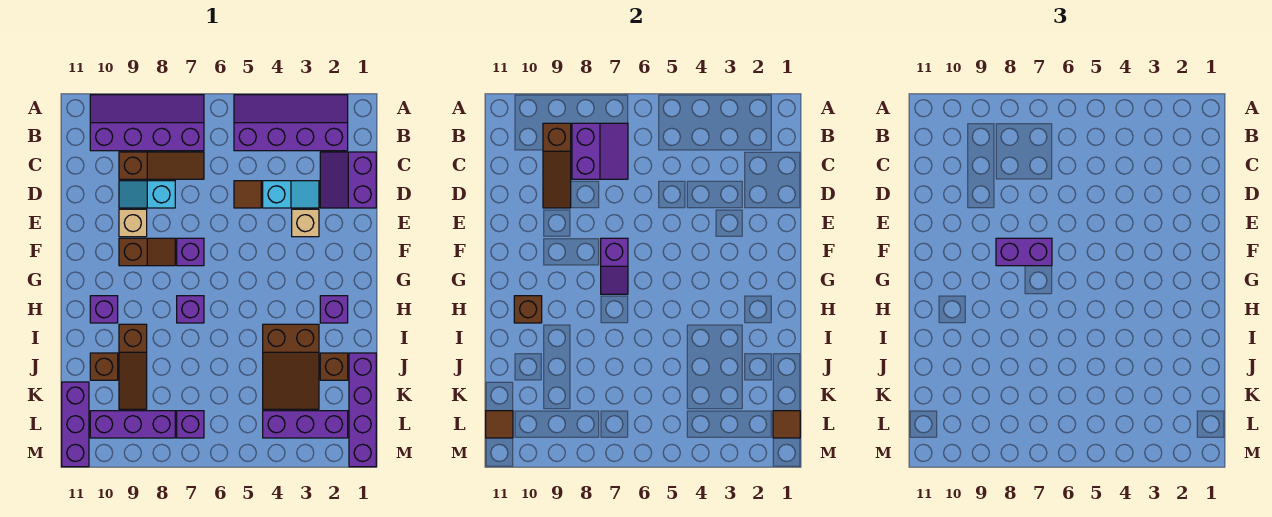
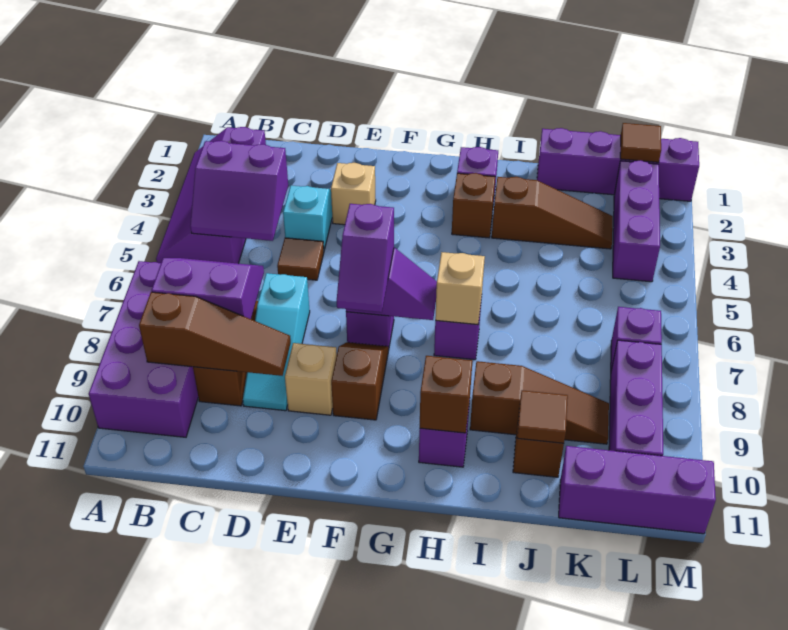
purple slope A7:B10 level 1 top B -> purple brick A7:B10 level 1
purple slope C1:D2 level 1 top 1 -> purple slope B4:C5 level 2 top 4
cyan slope D8:D9 level 1 top 8 -> cyan slope D7:D9 level 1 top 7
purple brick F7:F8 level 3 -> purple slope F7:F8 level 3 top 7
none -> tan brick H7 level 2
brown slope I3:K4 level 1 top I -> brown slope I3:K3 level 1 top I
brown brick J2 level 1 -> brown brick H3 level 1
brown tile L11 level 2 -> brown tile J10 level 2

